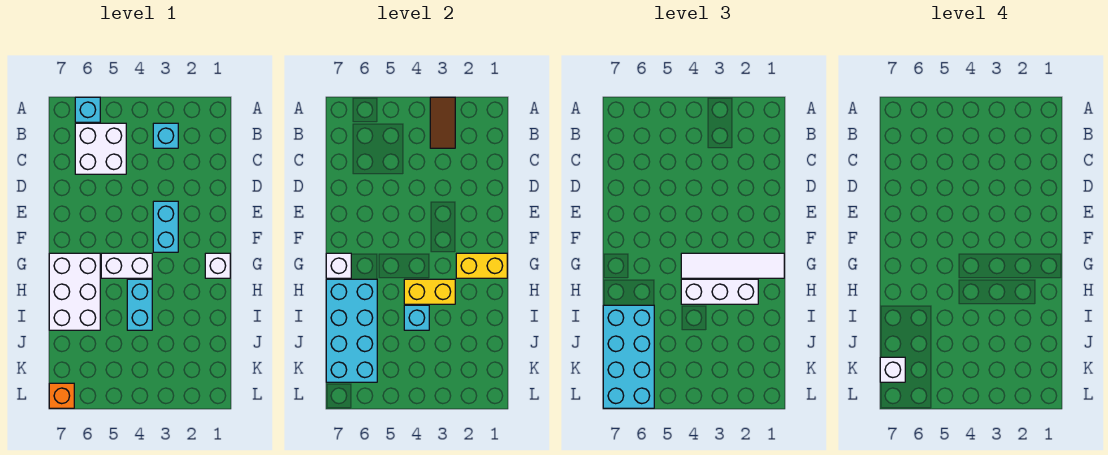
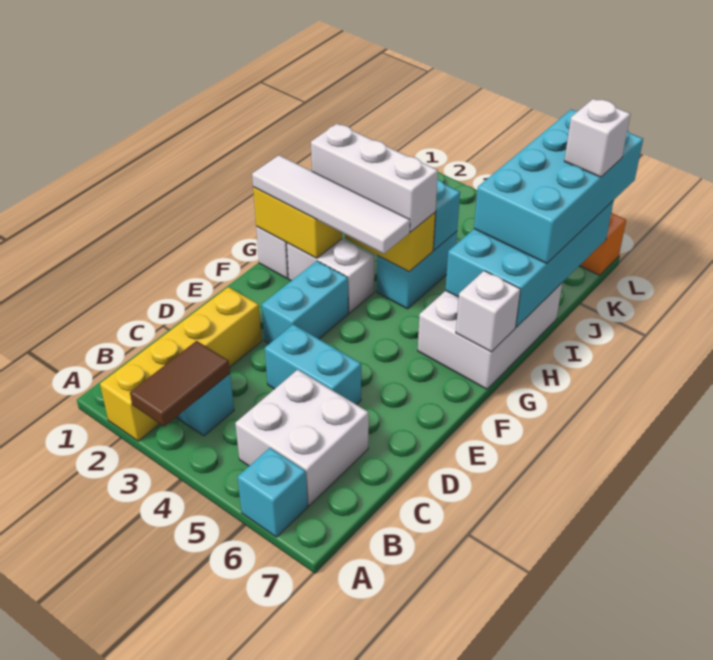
none -> yellow brick A2:D2 level 1
none -> cyan brick D4:D5 level 1
white brick G4:G5 level 1 -> white brick G2:G3 level 1

